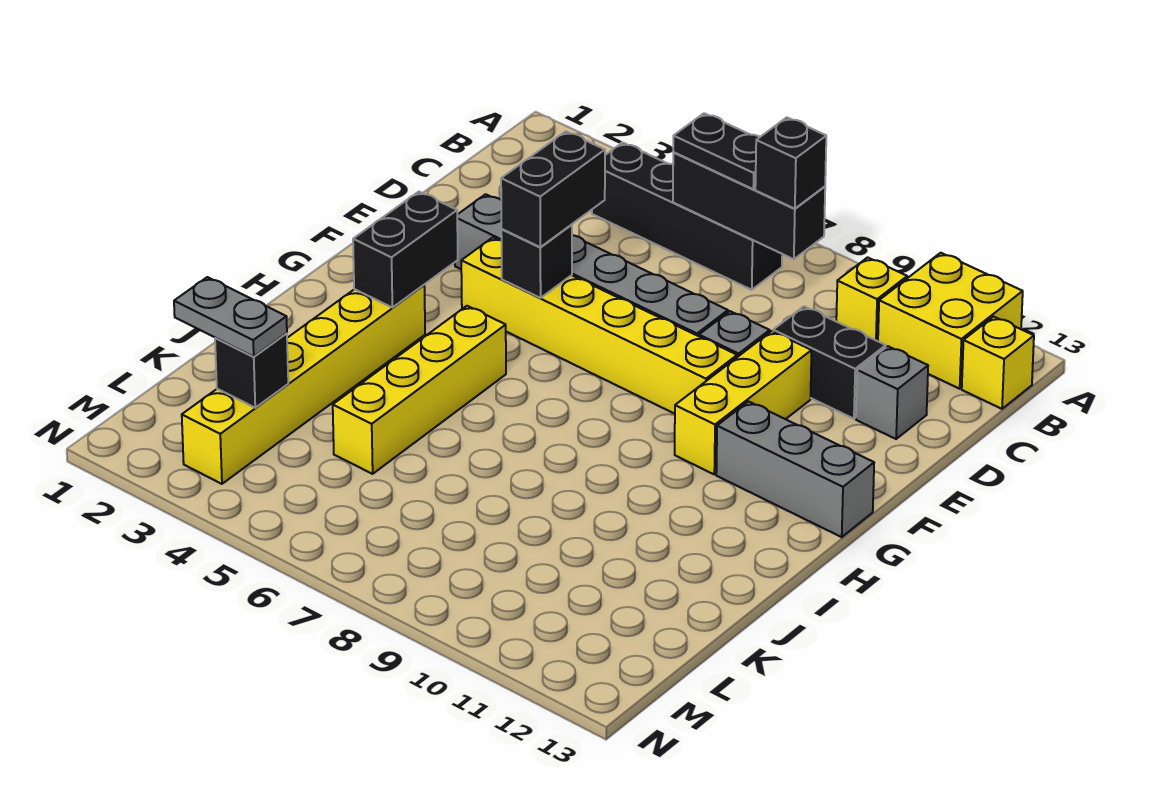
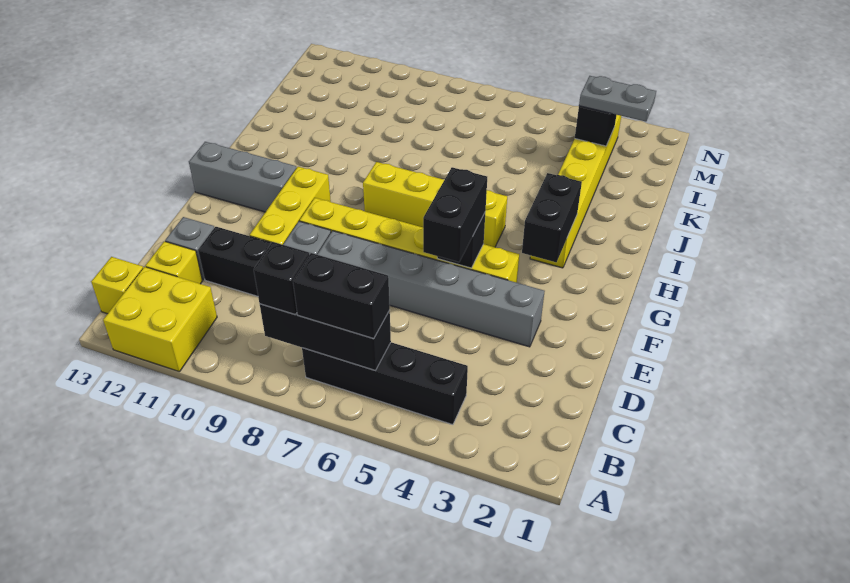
black plate B6:B7 level 3 -> black brick B6:B7 level 3
yellow brick B10 level 1 -> yellow brick C12 level 1
yellow brick H5:K5 level 1 -> yellow brick H5:H8 level 1

